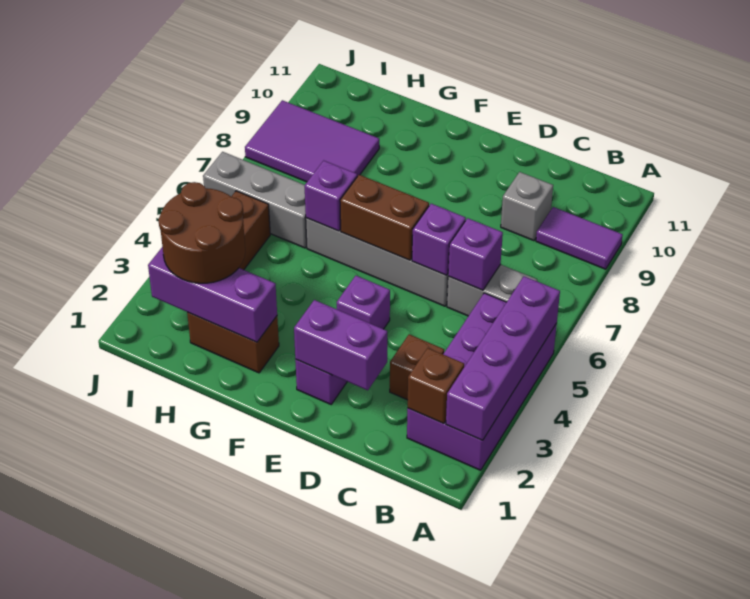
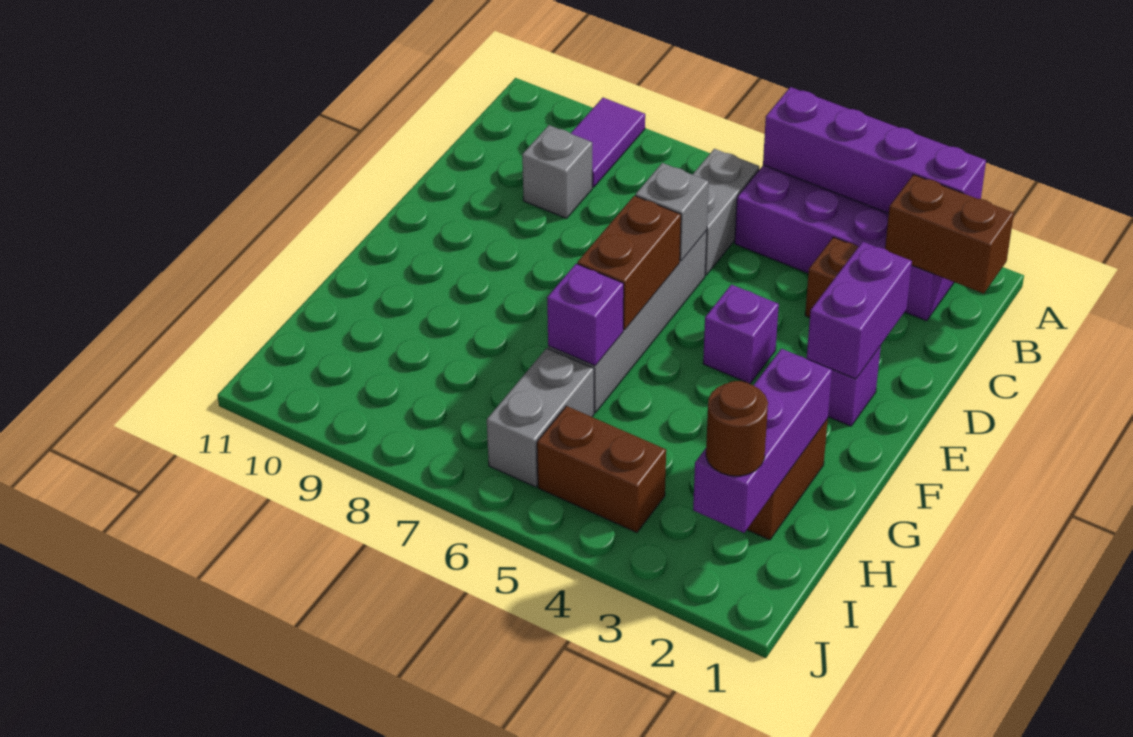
brown brick B2 level 2 -> brown brick B1:B2 level 2
purple brick C6 level 2 -> none
purple brick D6 level 2 -> grey brick D6 level 2
brown round brick H2:I3 level 3 -> brown round brick I2 level 3
grey brick H6:J6 level 1 -> grey brick H6:I6 level 1
purple tile H8:J9 level 1 -> none

